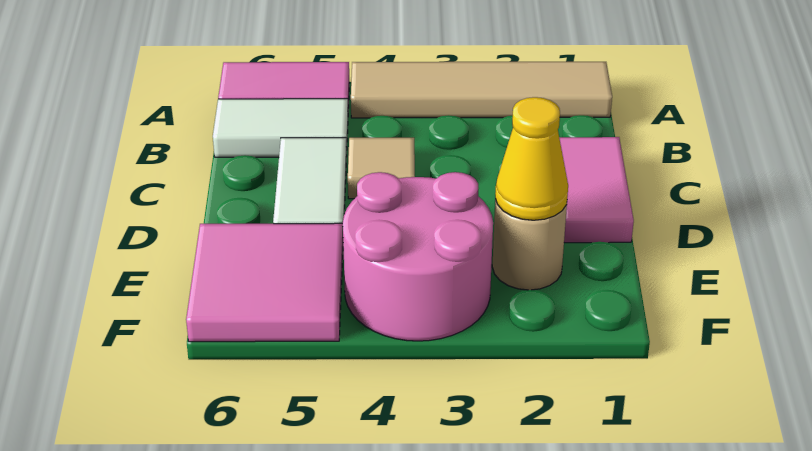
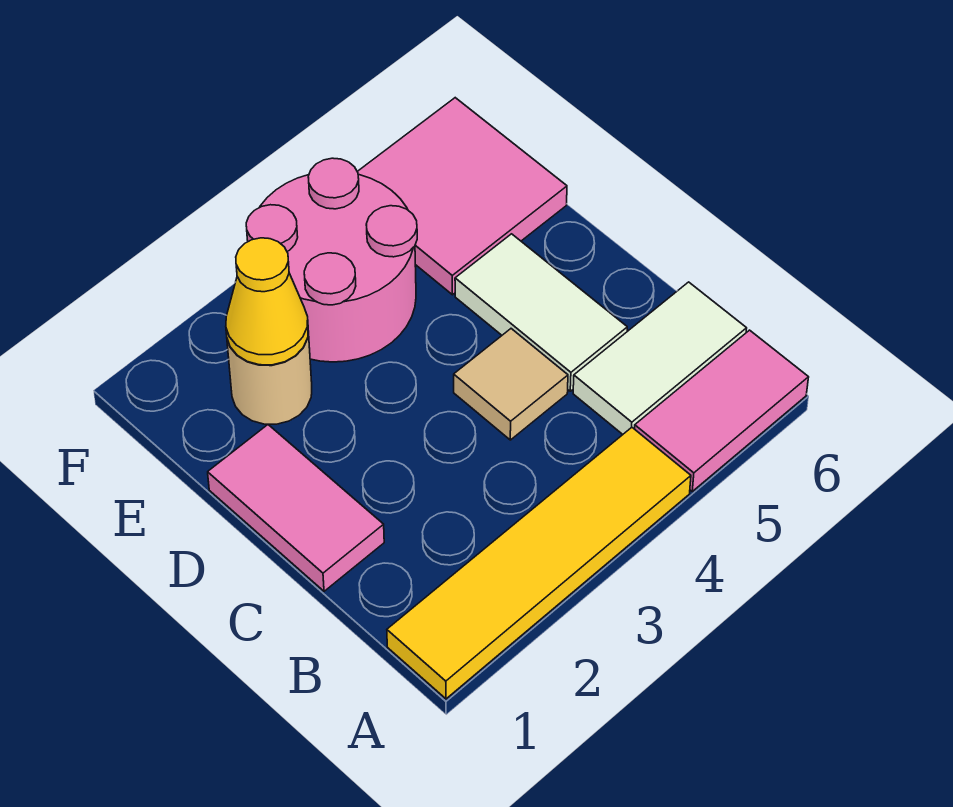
tan tile A1:A4 level 1 -> yellow tile A1:A4 level 1

